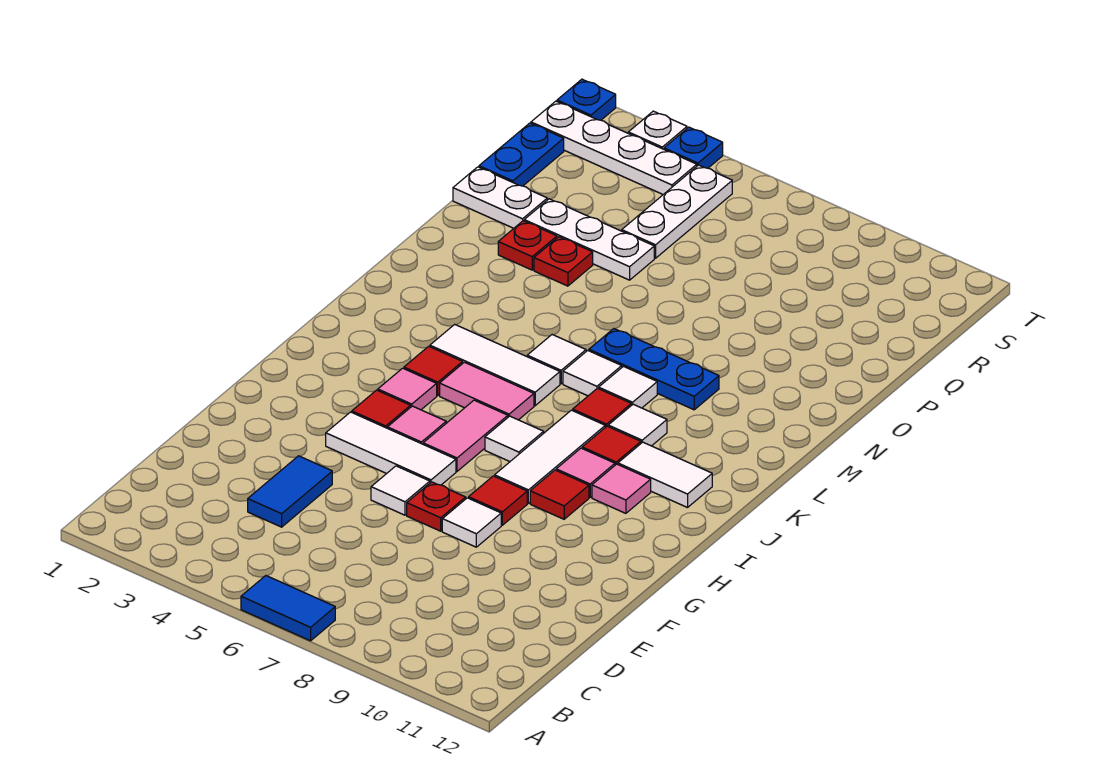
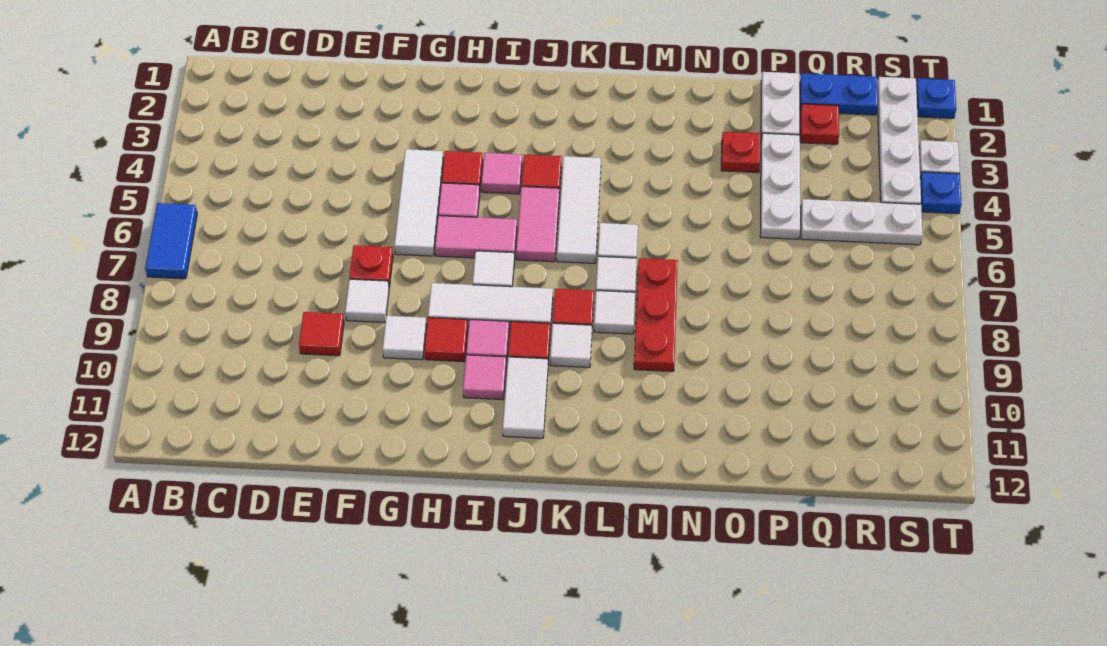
blue tile D4:E4 level 1 -> none
white tile F6 level 1 -> white tile G9 level 1
red tile G8 level 1 -> red tile E9 level 1
blue plate M7:M9 level 1 -> red plate M7:M9 level 1
red plate O4 level 1 -> red plate Q2 level 1

